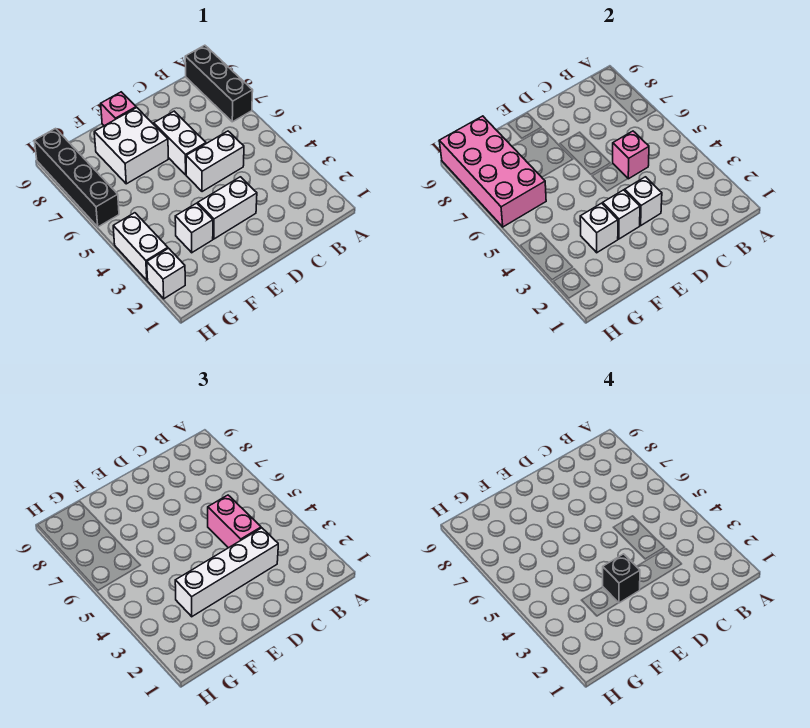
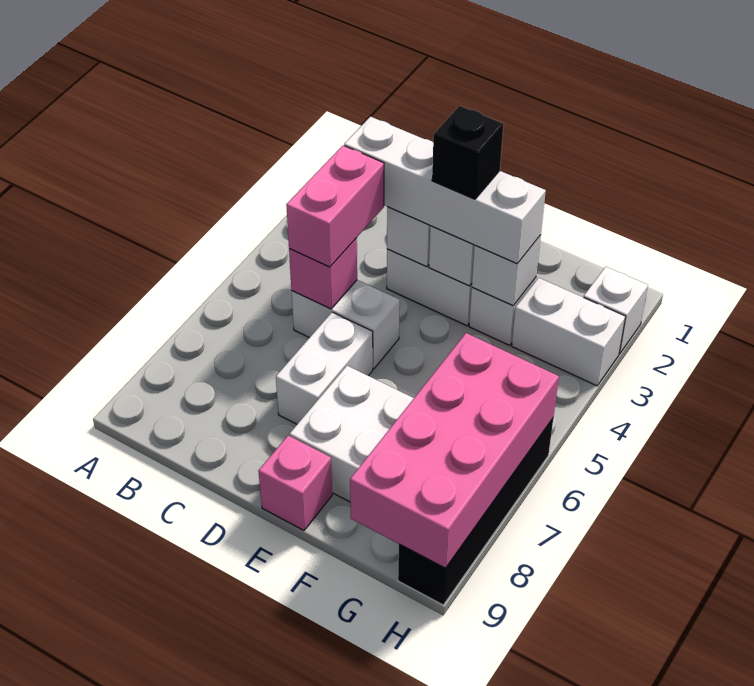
black brick A7:A9 level 1 -> none
white brick H3:H4 level 1 -> white brick G3:H3 level 1

